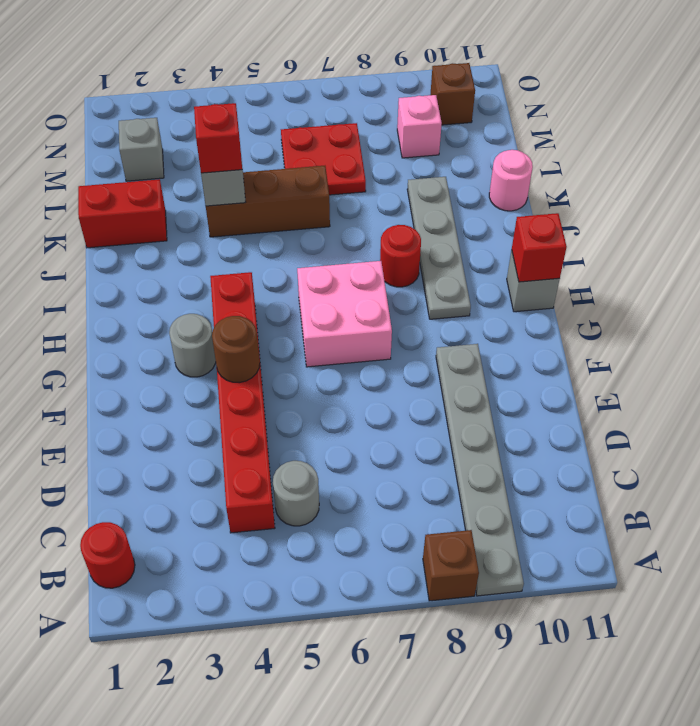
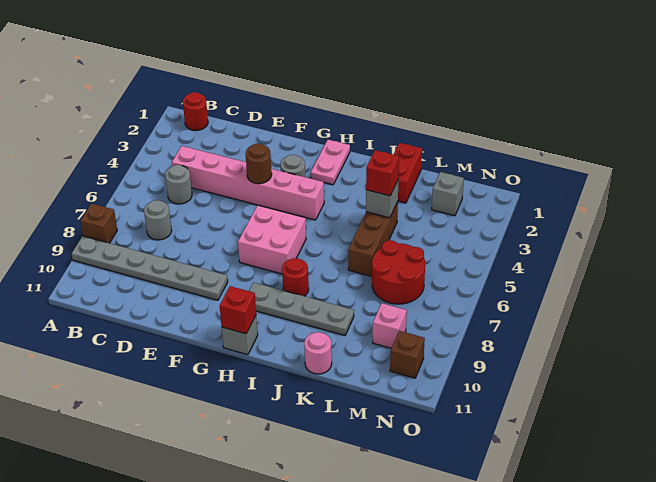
red brick C4:H4 level 1 -> pink brick C4:H4 level 1
none -> grey round brick C7 level 1
none -> pink plate H1:H2 level 1
red plate L6:M7 level 1 -> red round brick L6:M7 level 1

